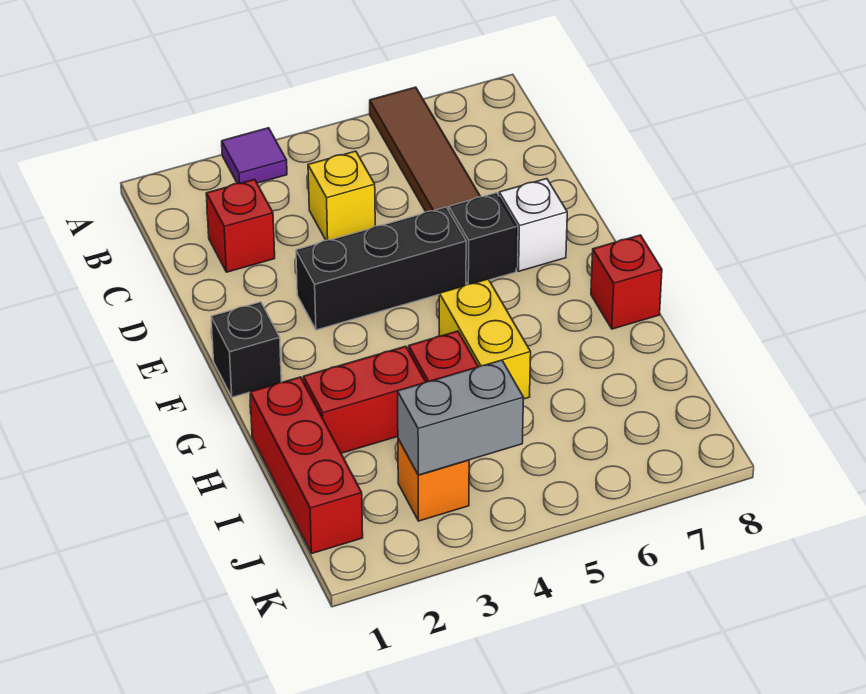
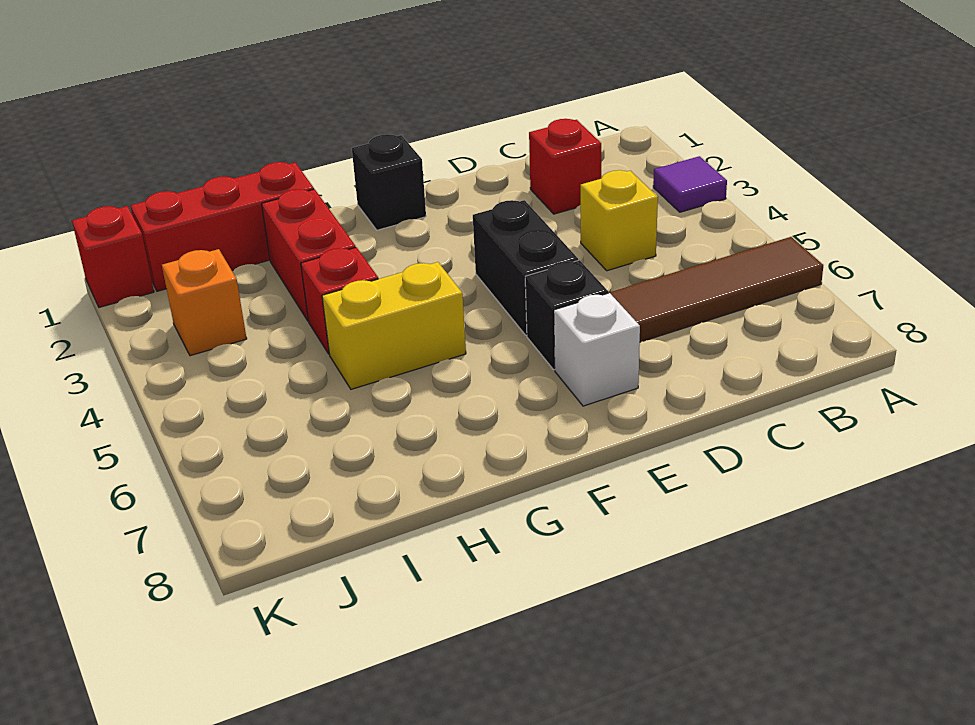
black brick E3:E5 level 1 -> black brick E4:E5 level 1
red brick G8 level 1 -> red brick K1 level 1
grey brick J3:J4 level 2 -> none

